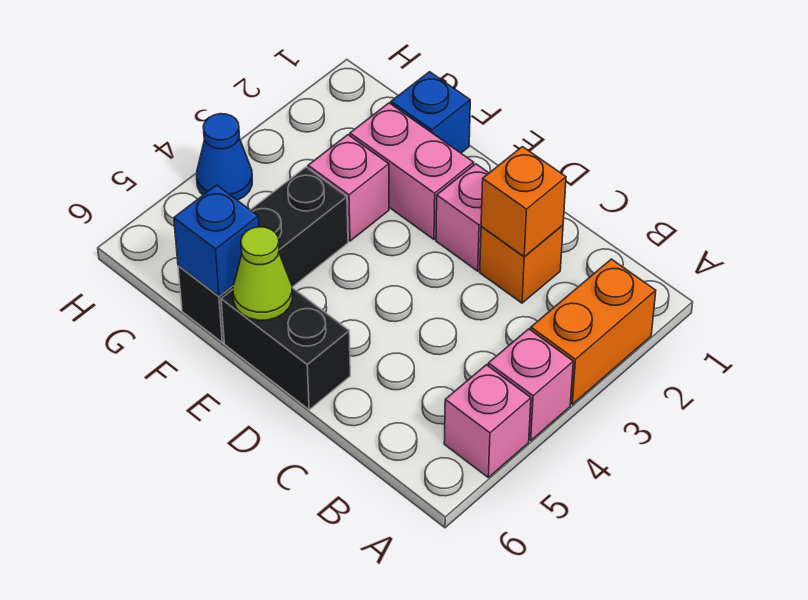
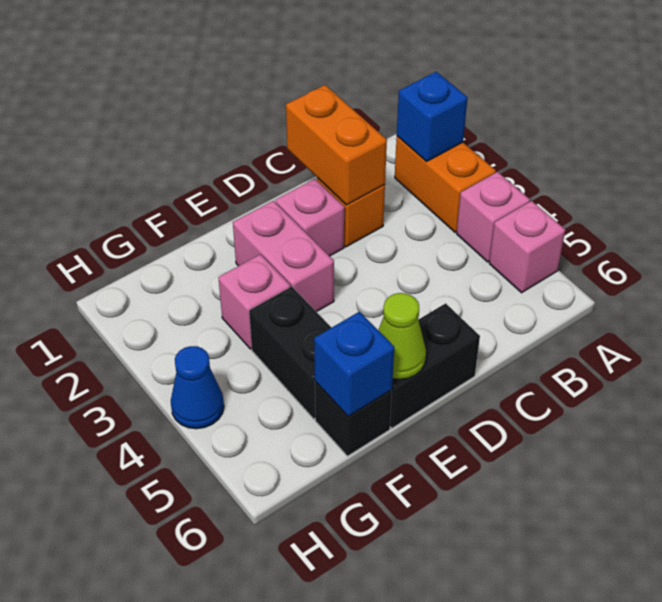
orange brick C2 level 2 -> orange brick C1:C2 level 2
pink brick E2:F2 level 1 -> pink brick E2:E3 level 1
blue brick F1 level 1 -> blue brick A2 level 2

